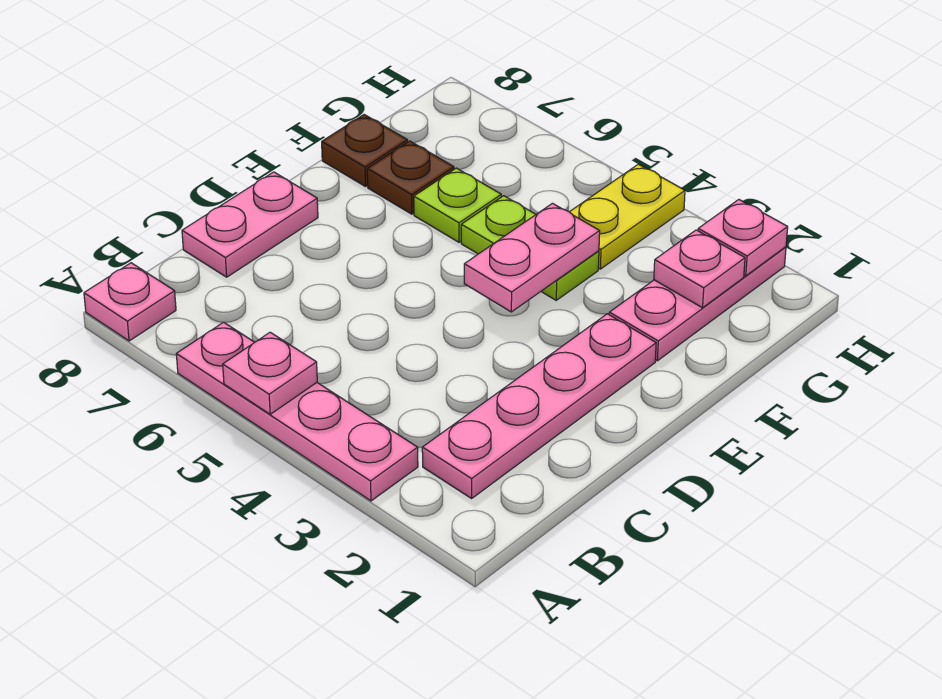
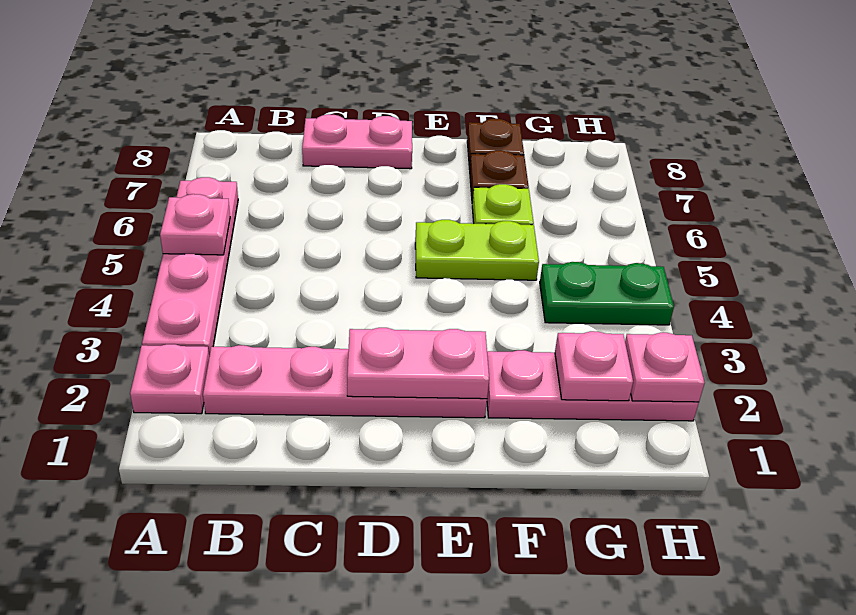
pink plate A8 level 1 -> pink plate A2 level 1
pink plate E4:F4 level 2 -> pink plate D2:E2 level 2
lime plate F4:F5 level 1 -> lime plate E5:F5 level 1
yellow plate G4:H4 level 1 -> green plate G4:H4 level 1

